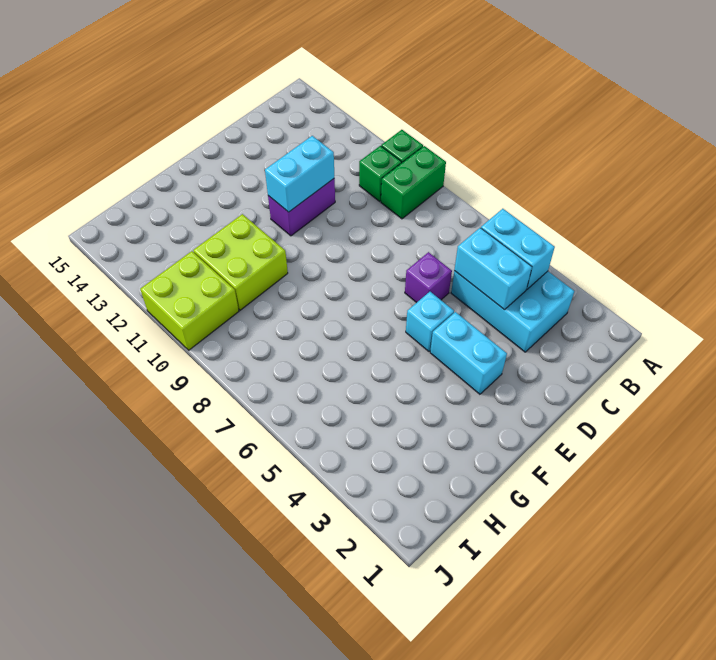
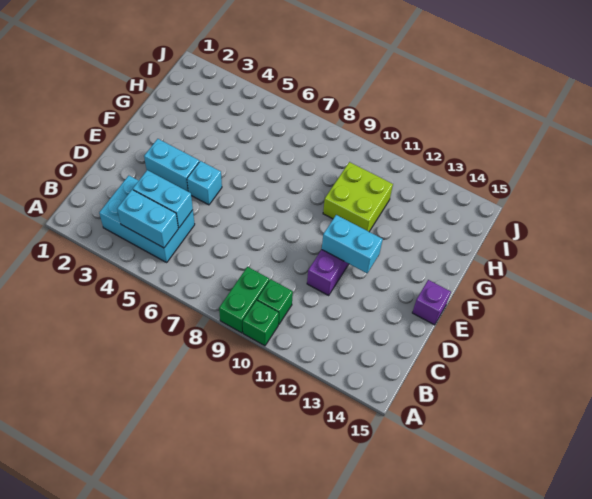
purple brick D6 level 1 -> purple brick E15 level 1
cyan brick D11:E11 level 2 -> cyan brick E11:E12 level 2
lime brick I10:J11 level 1 -> none

